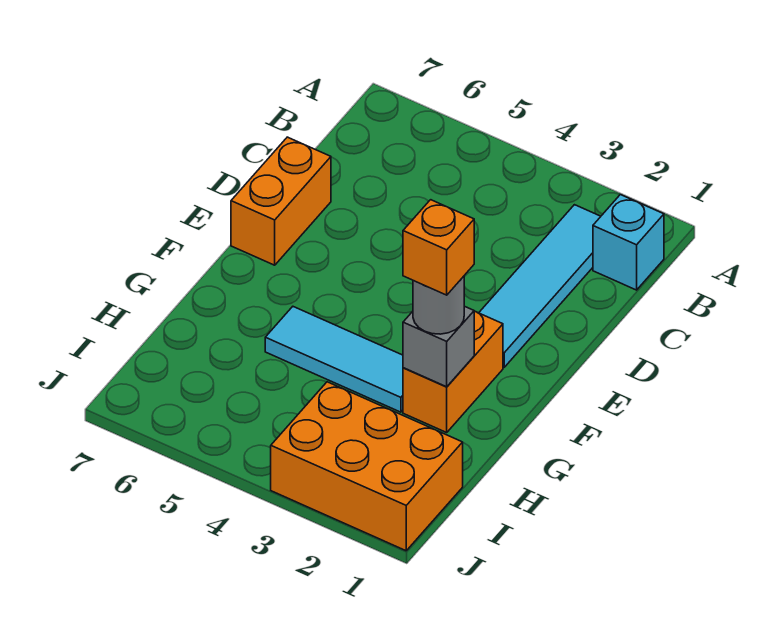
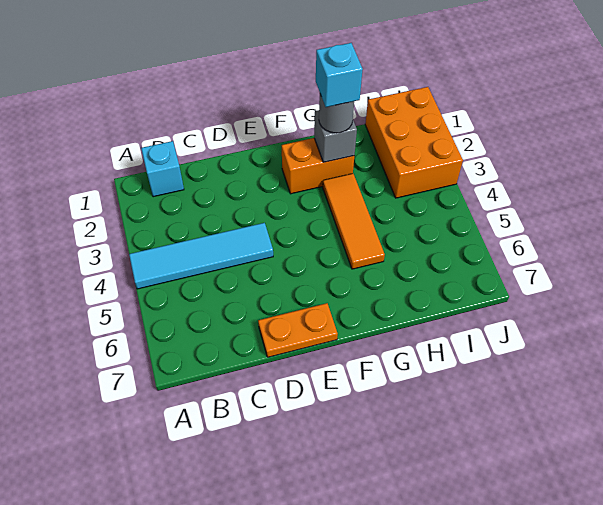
cyan tile B2:E2 level 1 -> cyan tile A4:D4 level 1
orange brick D7:E7 level 1 -> orange plate D7:E7 level 1
orange brick G2 level 4 -> cyan brick G2 level 4
cyan tile G3:G5 level 1 -> orange tile G3:G5 level 1

